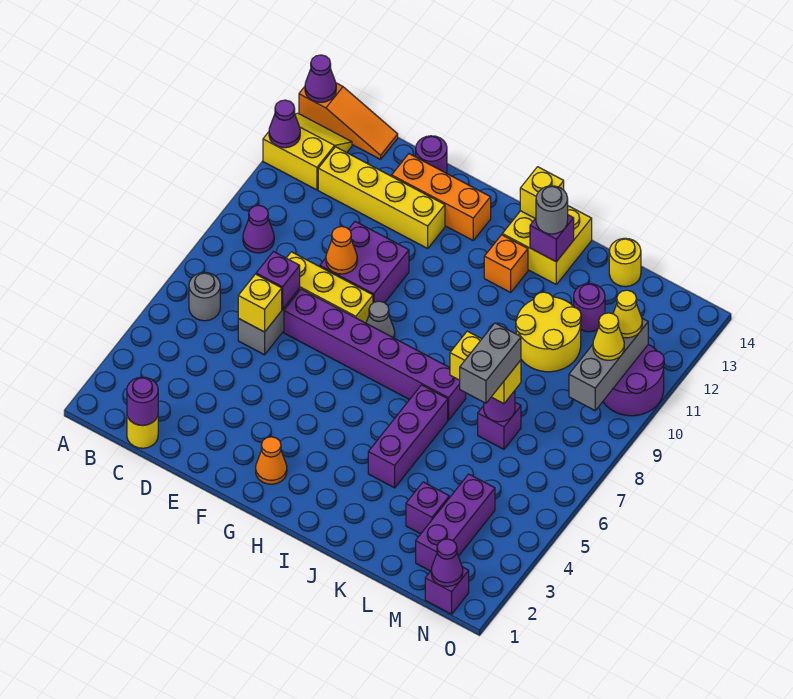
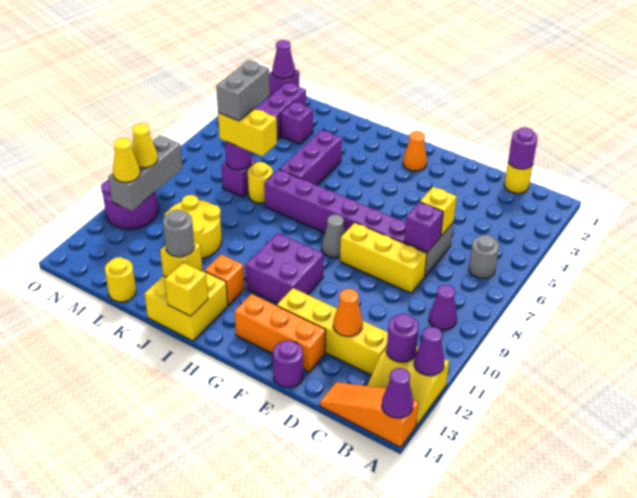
purple brick E9:F10 level 1 -> purple brick G10:H11 level 1
orange cone E9 level 2 -> orange cone D12 level 2
purple brick J13 level 2 -> yellow brick J13 level 2
none -> yellow round brick K7 level 1
purple round brick L12 level 1 -> purple round brick B12 level 2

